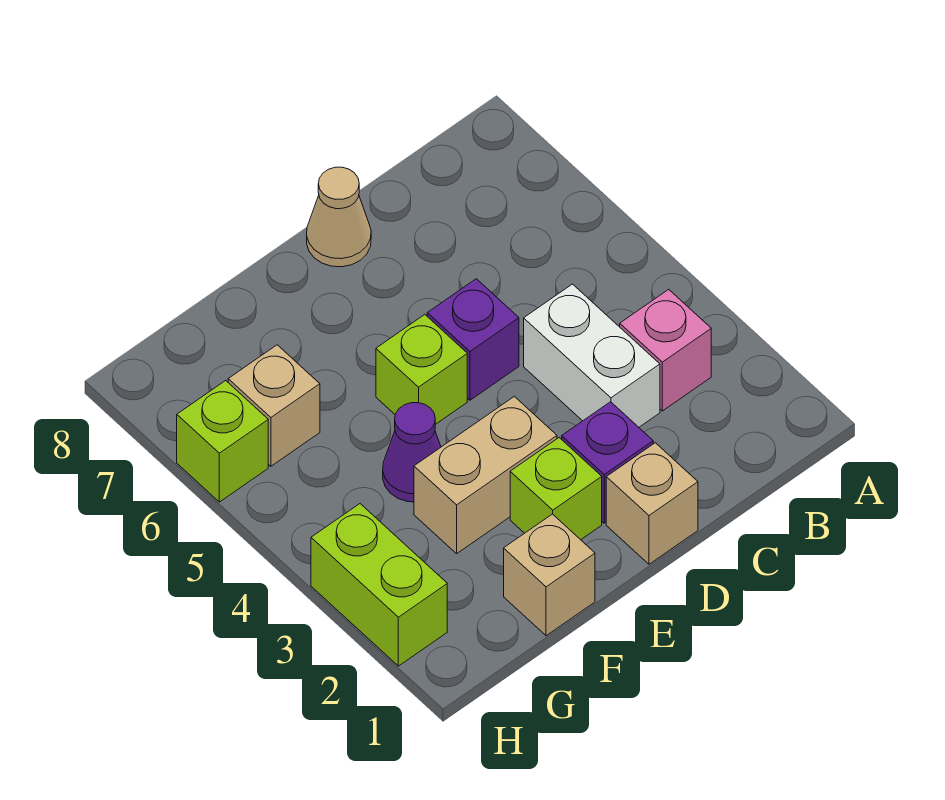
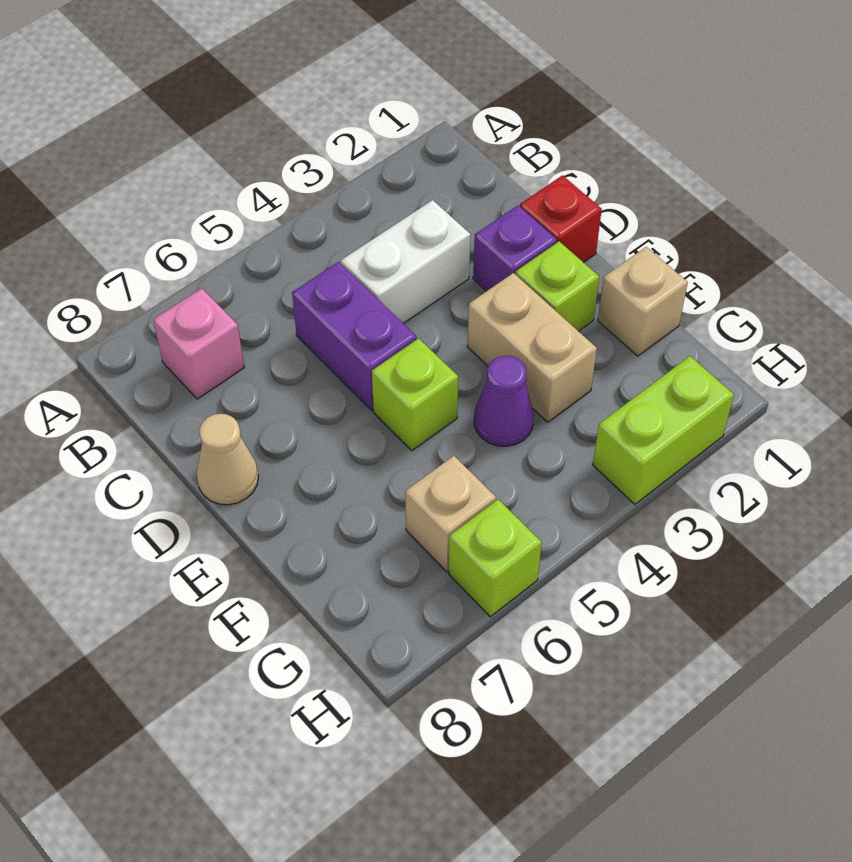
pink brick B3 level 1 -> pink brick B7 level 1
tan brick D1 level 1 -> red brick D1 level 1
purple brick D5 level 1 -> purple brick C5:D5 level 1

